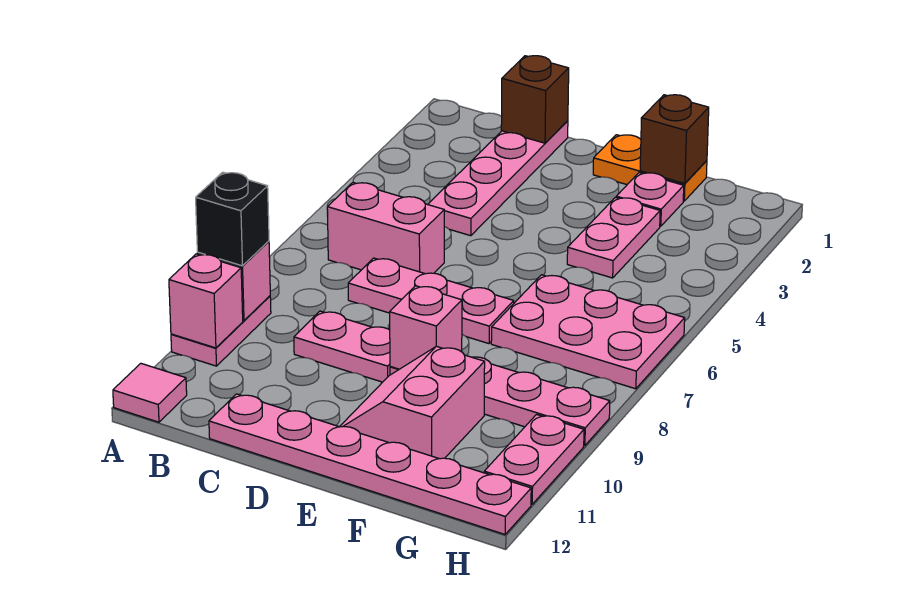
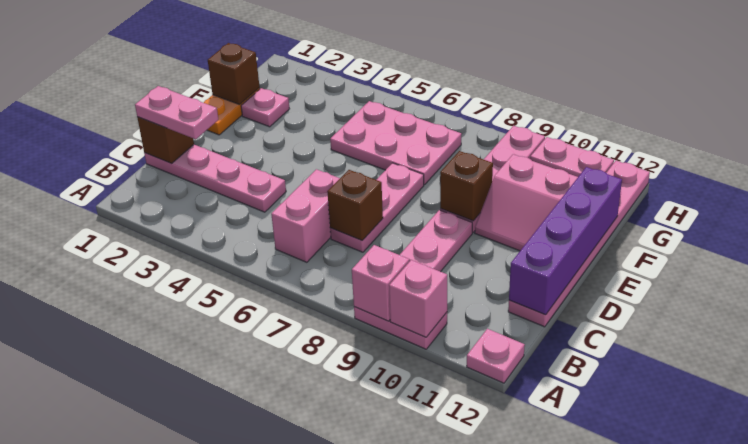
black brick A9 level 3 -> none
pink tile A12 level 1 -> pink plate A12 level 1
none -> brown brick C7 level 2
none -> purple brick C12:F12 level 2
pink brick E9 level 2 -> brown brick E9 level 2
pink plate F3:F4 level 1 -> pink plate C1:C2 level 3
pink plate F6:H7 level 1 -> pink plate F5:G7 level 1

